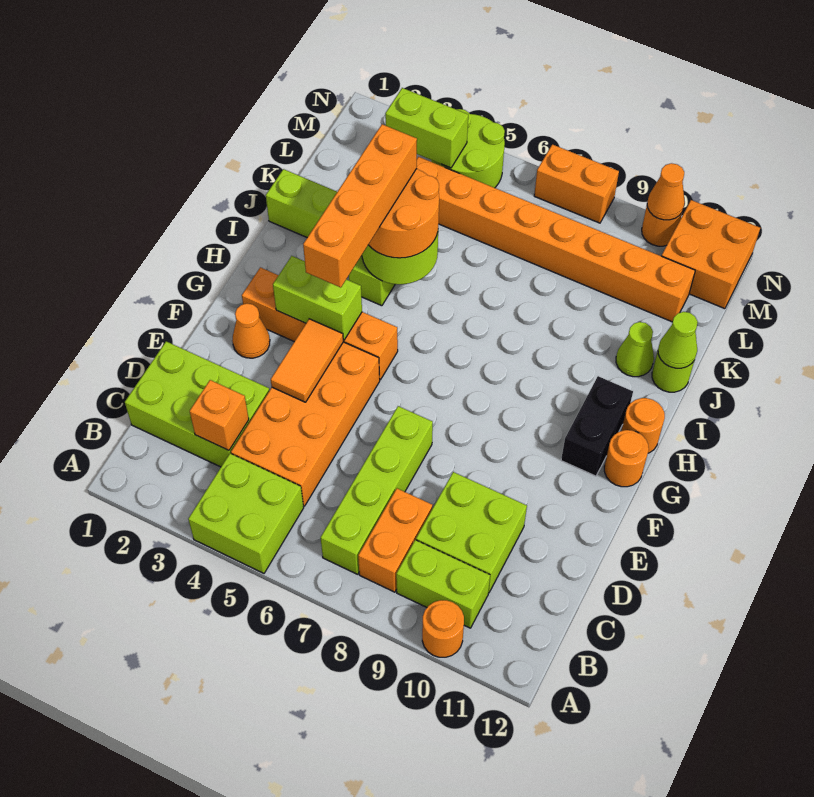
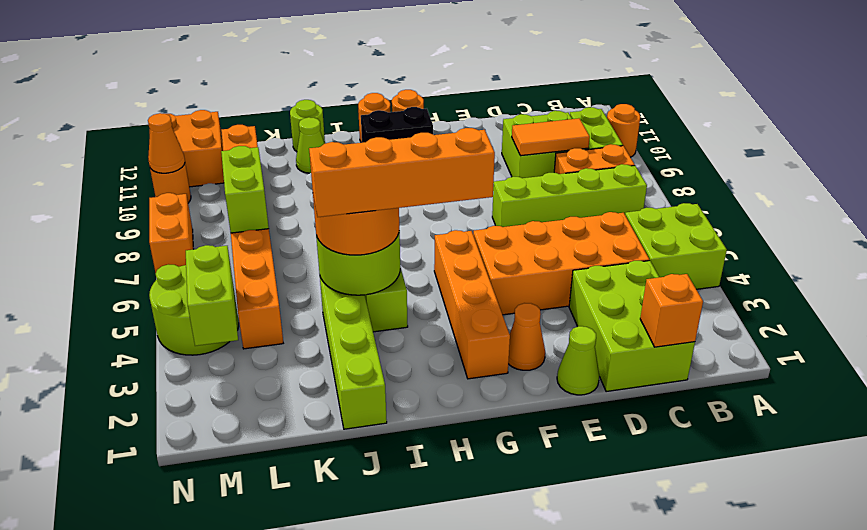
orange brick C3 level 2 -> orange brick C1 level 2
orange tile E4:F4 level 2 -> orange tile C9:D9 level 2
lime brick G3:G4 level 2 -> lime brick L7:L8 level 2
lime cone J12 level 2 -> lime cone E1 level 1

